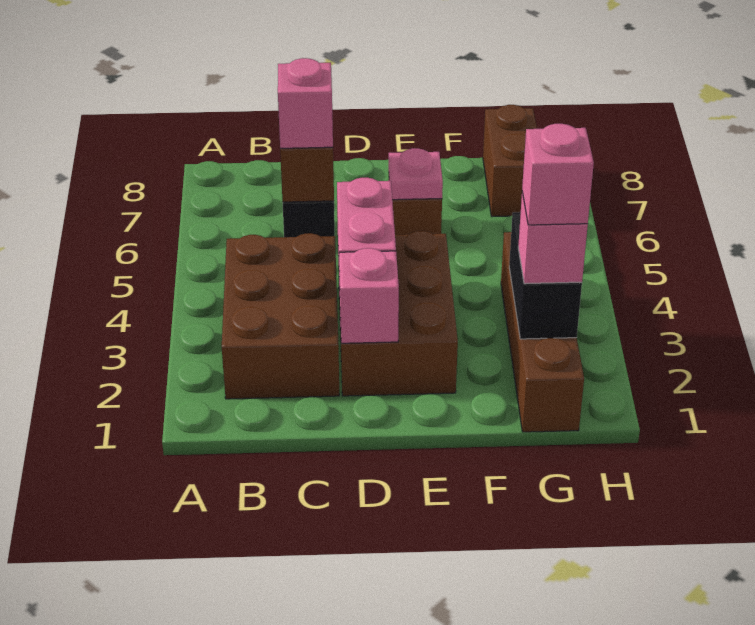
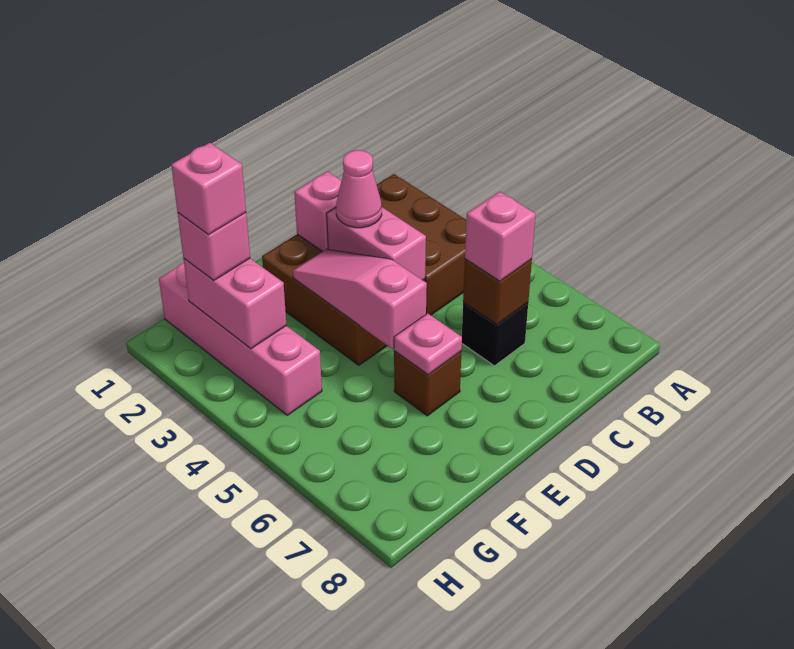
none -> pink cone D3 level 3
none -> pink slope E3:E5 level 2 top 5
brown brick G1:G4 level 1 -> pink brick G1:G4 level 1
black brick G2:G3 level 2 -> pink brick G2:G3 level 2
brown brick G7:G8 level 1 -> none

